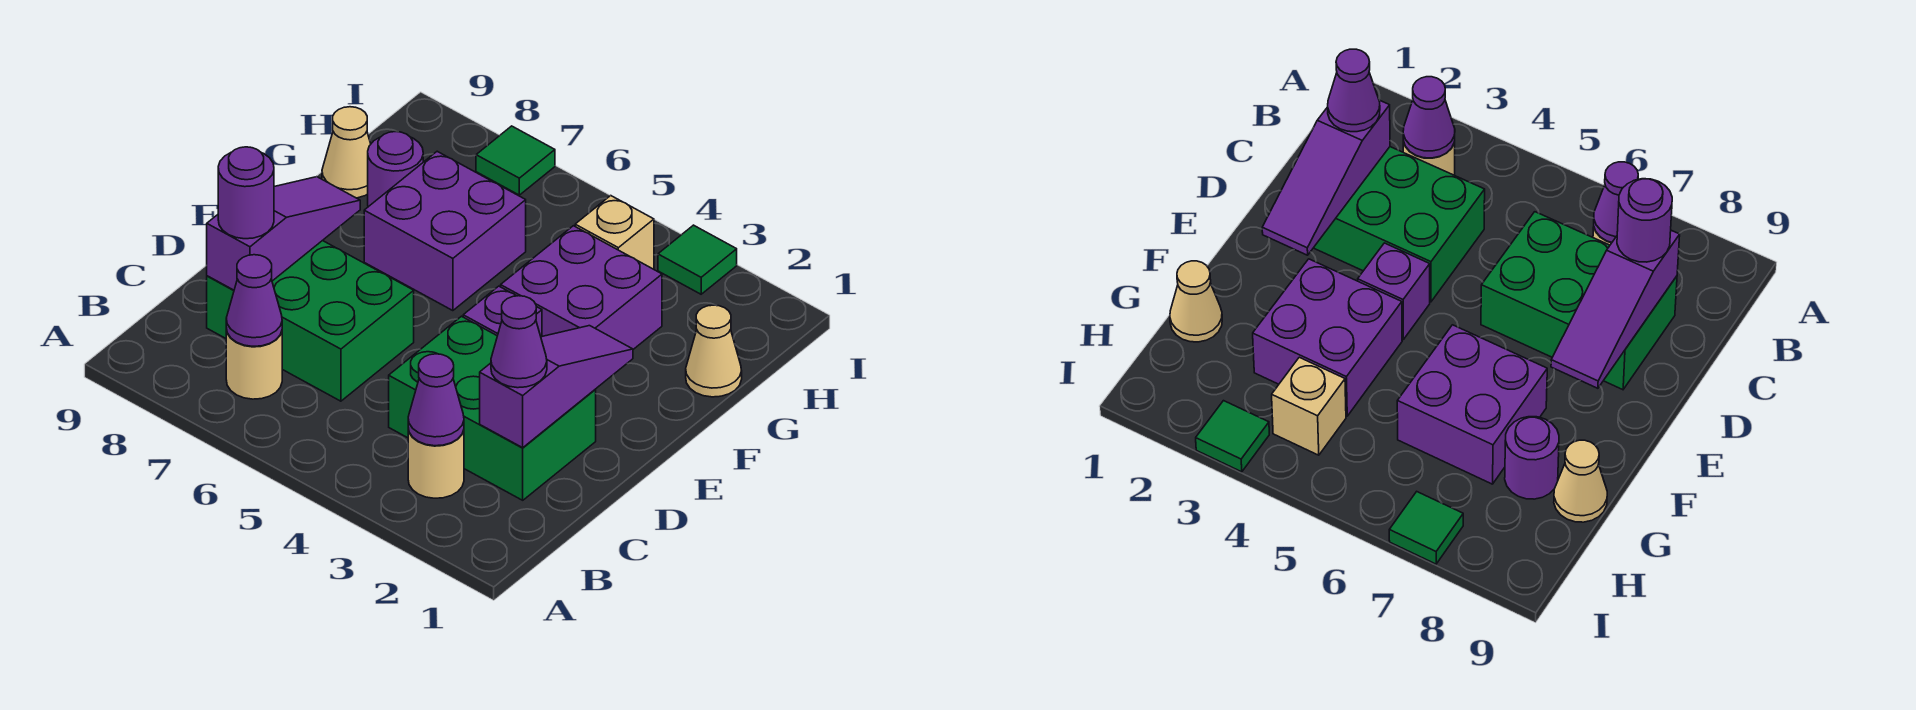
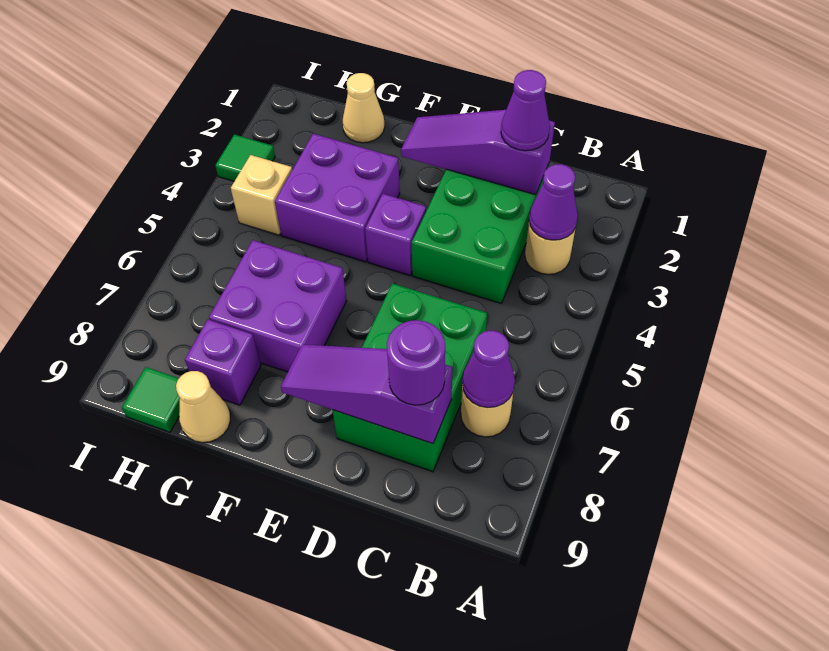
purple round brick G8 level 1 -> purple brick G8 level 1
green tile I7 level 1 -> green tile H9 level 1

